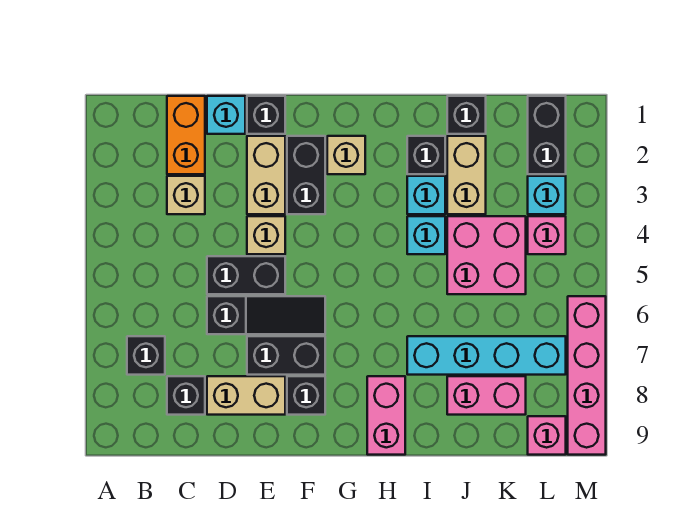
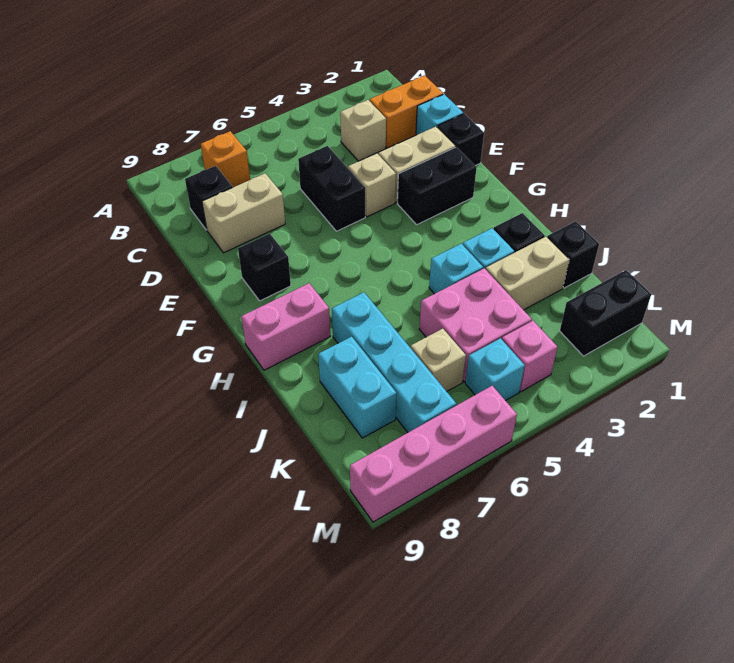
black brick B7 level 1 -> orange brick B7 level 1
black slope D6:F6 level 1 top D -> none
tan brick D8:E8 level 1 -> tan brick D7:D8 level 1
black brick E7:F7 level 1 -> none
tan brick G2 level 1 -> tan brick K6 level 1
pink brick J8:K8 level 1 -> cyan brick J8:K8 level 1
cyan brick L3 level 1 -> cyan brick L5 level 1
pink brick L9 level 1 -> none

